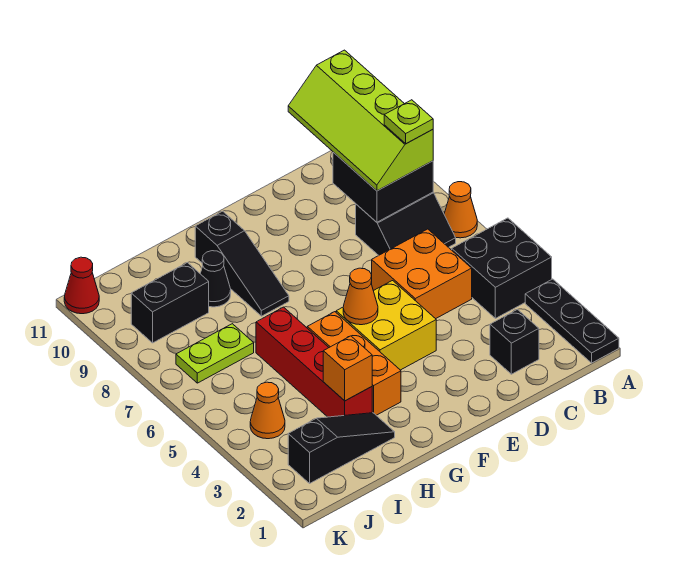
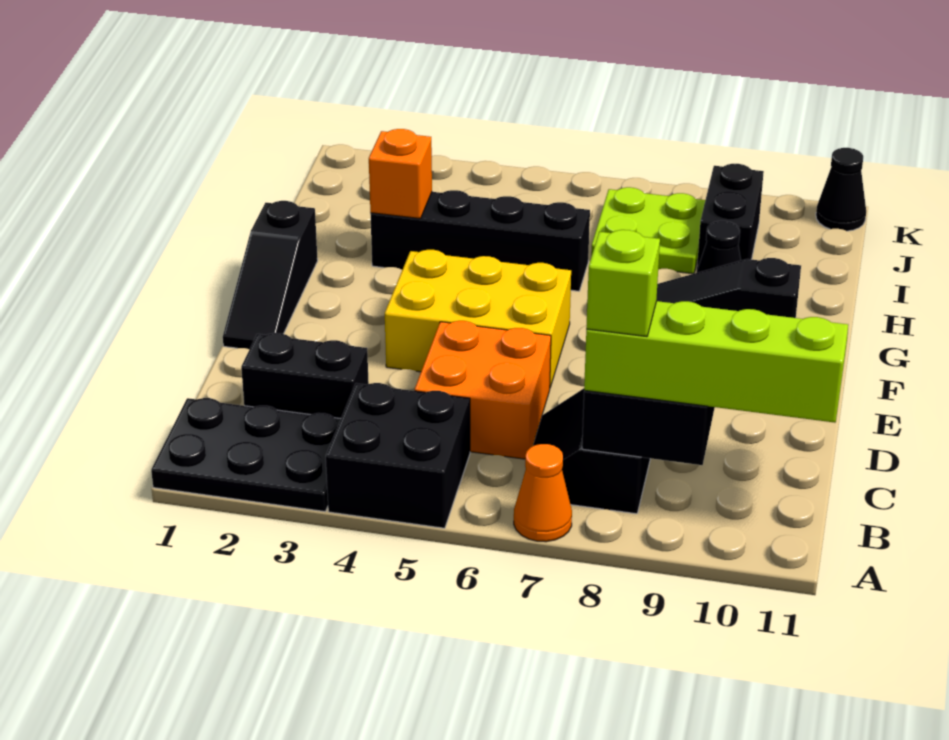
black plate A1:A3 level 1 -> black plate A1:B3 level 1
lime plate B8 level 4 -> lime brick B8 level 4
black brick C2 level 1 -> black brick C2:C3 level 1
yellow brick E4:F5 level 1 -> yellow brick E4:F6 level 1
orange cone F5 level 2 -> none
orange brick G3:G5 level 1 -> none
black slope H2:J2 level 1 top J -> black slope E1:G1 level 1 top G
red brick H3:H6 level 1 -> black brick H3:H6 level 1
lime plate I7:J7 level 1 -> lime plate I7:J8 level 1
orange cone J4 level 1 -> none
red cone K11 level 1 -> black cone K11 level 1

